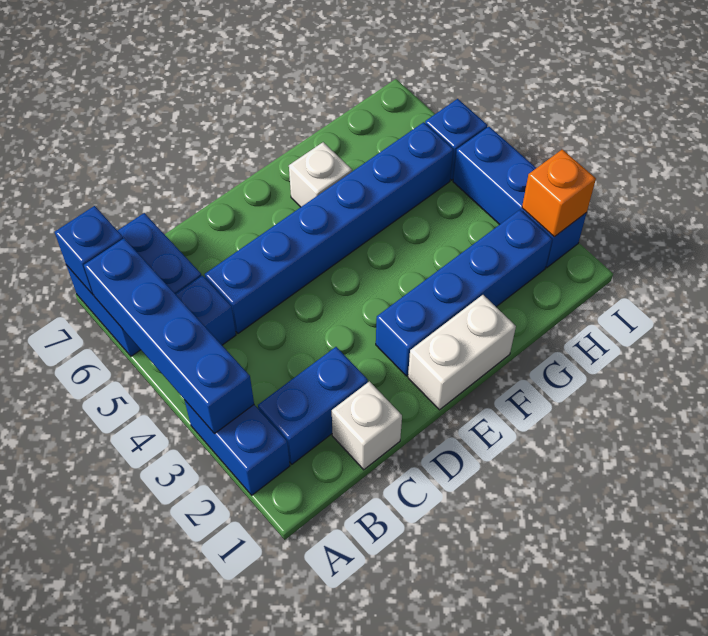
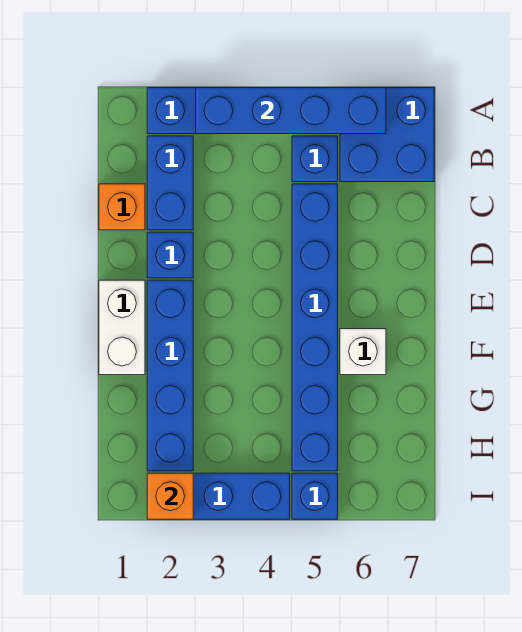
blue brick A7 level 2 -> blue brick D2 level 1
white brick C1 level 1 -> orange brick C1 level 1

